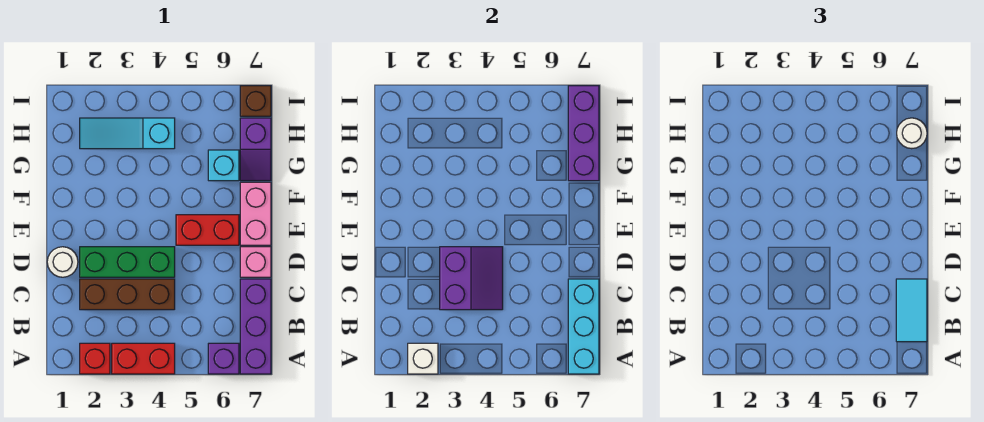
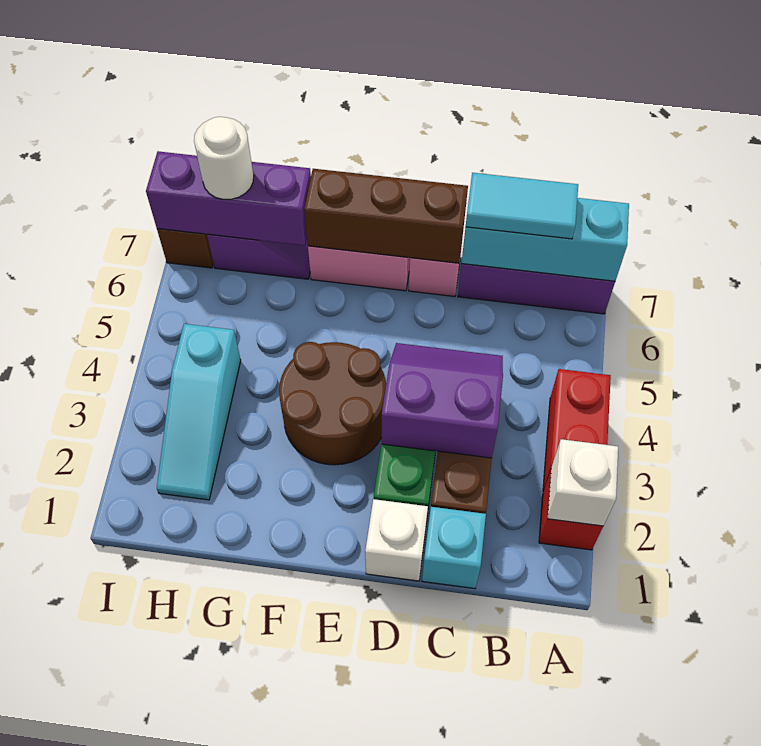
purple brick A6 level 1 -> none
white round brick D1 level 1 -> white brick D1 level 1
none -> brown brick D7:F7 level 2
none -> brown round brick E3:F4 level 1
red brick E5:E6 level 1 -> none
cyan brick G6 level 1 -> cyan brick C1 level 1

